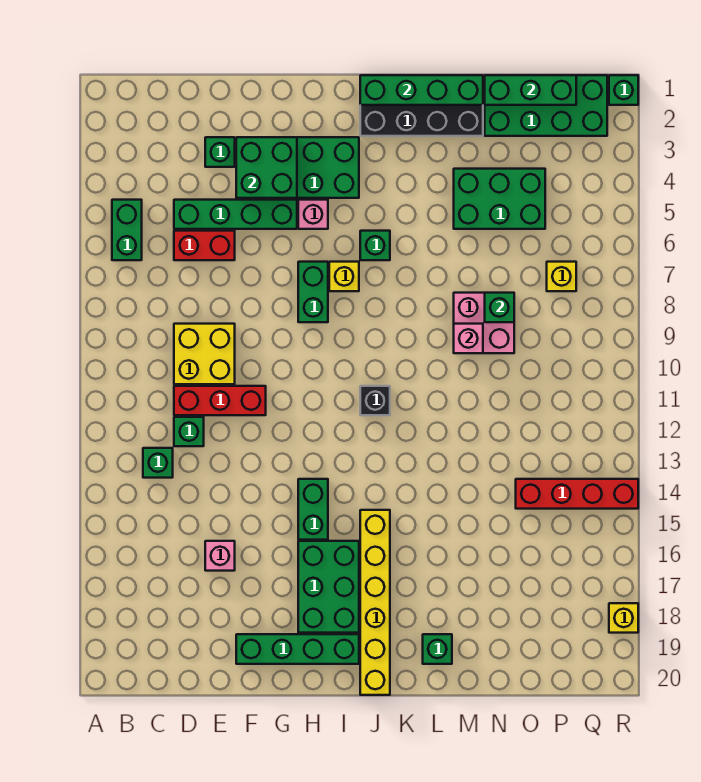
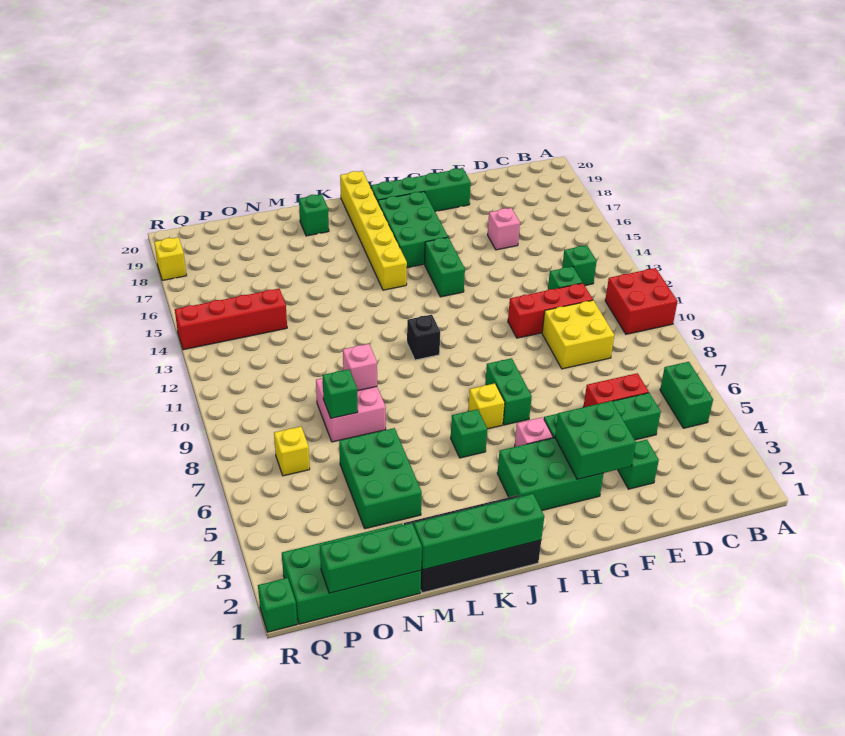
none -> red brick A10:B11 level 1
green brick M4:O5 level 1 -> green brick M4:N6 level 1

